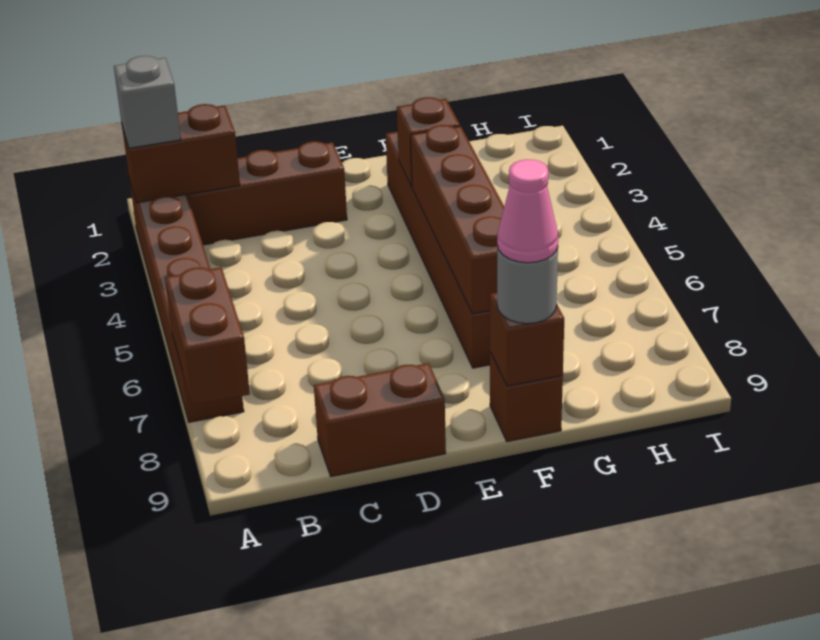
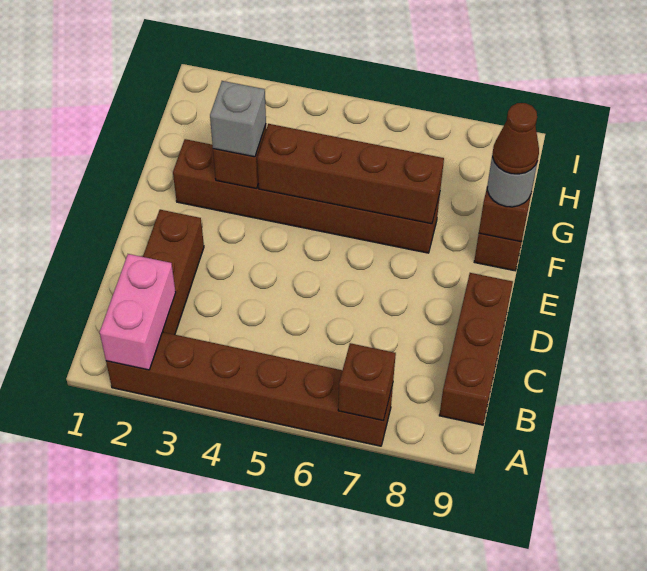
brown brick A2:B2 level 2 -> pink brick A2:B2 level 2
grey brick A2 level 3 -> grey brick F3 level 3
brown brick A7:A8 level 2 -> brown brick A7 level 2
brown brick C9:D9 level 1 -> brown brick B9:D9 level 1
pink cone F9 level 4 -> brown cone F9 level 4

